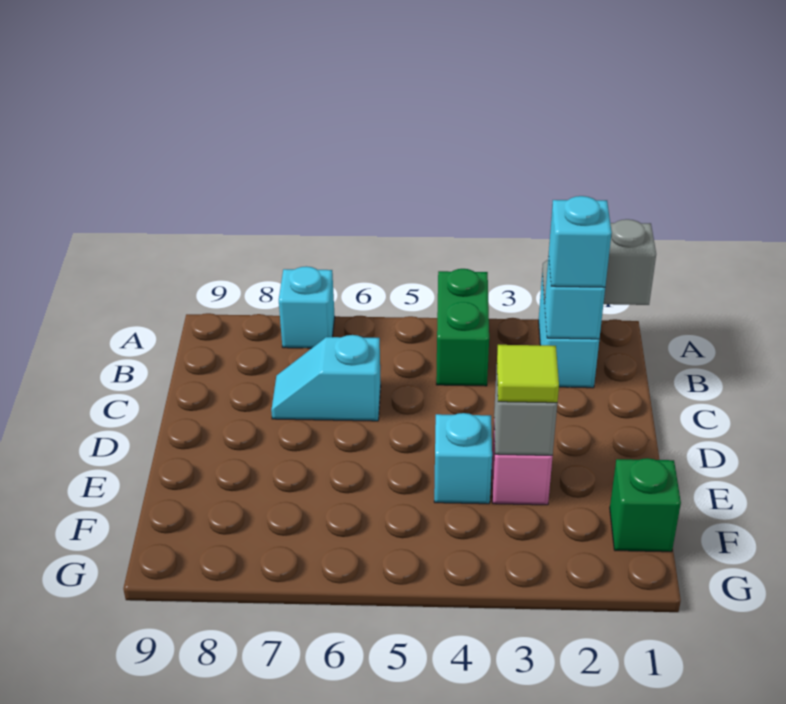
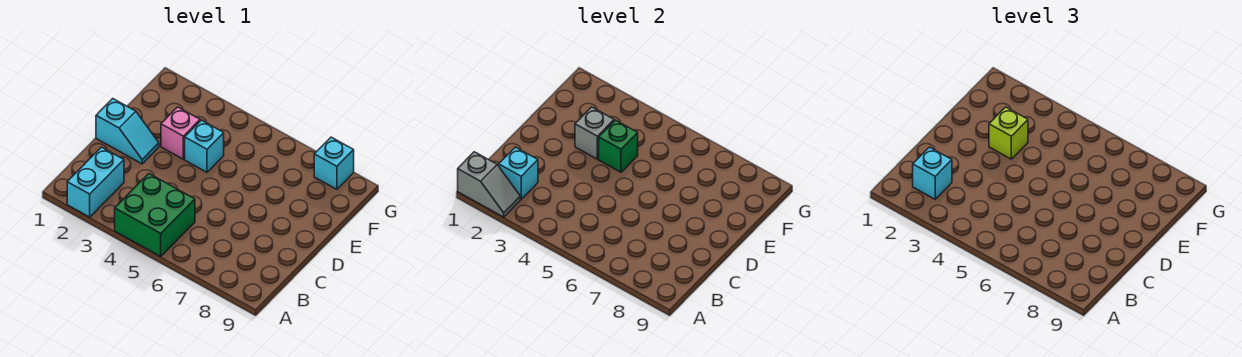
green brick A4:B4 level 1 -> green brick A4:B5 level 1
cyan brick A7 level 1 -> cyan brick G8 level 1
cyan slope C6:C7 level 1 top 6 -> cyan slope D1:D2 level 1 top 1
lime tile E3 level 3 -> lime brick E3 level 3
green brick F1 level 1 -> green brick E4 level 2

